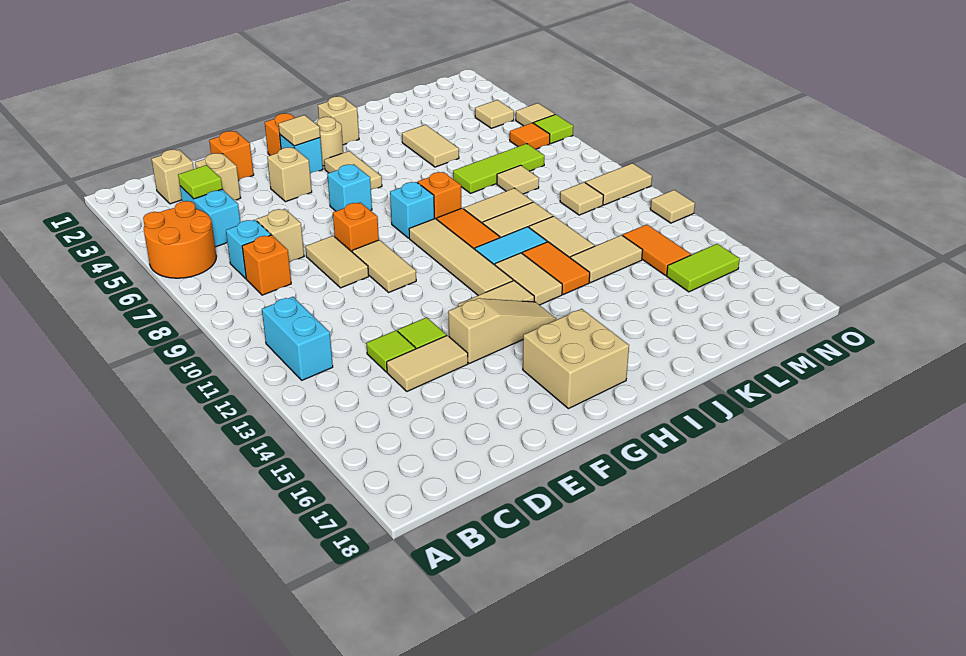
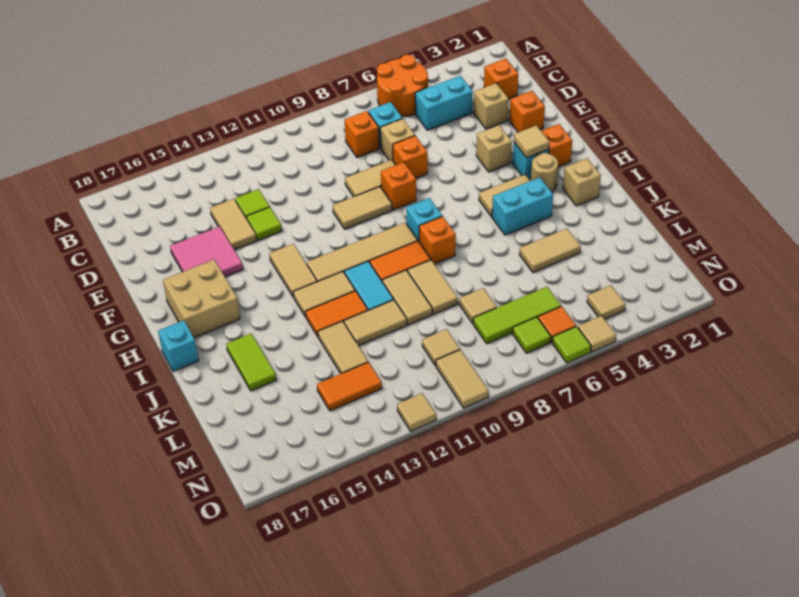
cyan brick B11:B12 level 1 -> cyan brick I4:I5 level 1
tan brick C2 level 1 -> orange brick C2 level 1
lime tile C4 level 2 -> lime tile N7 level 1
none -> orange brick E7 level 1
none -> pink tile E15:F16 level 1
tan slope F14:H14 level 1 top F -> none
cyan brick G6 level 1 -> cyan brick I18 level 1
lime tile K7:M7 level 1 -> lime tile M6:M8 level 1
lime tile M15:N15 level 1 -> lime tile J16:K16 level 1

